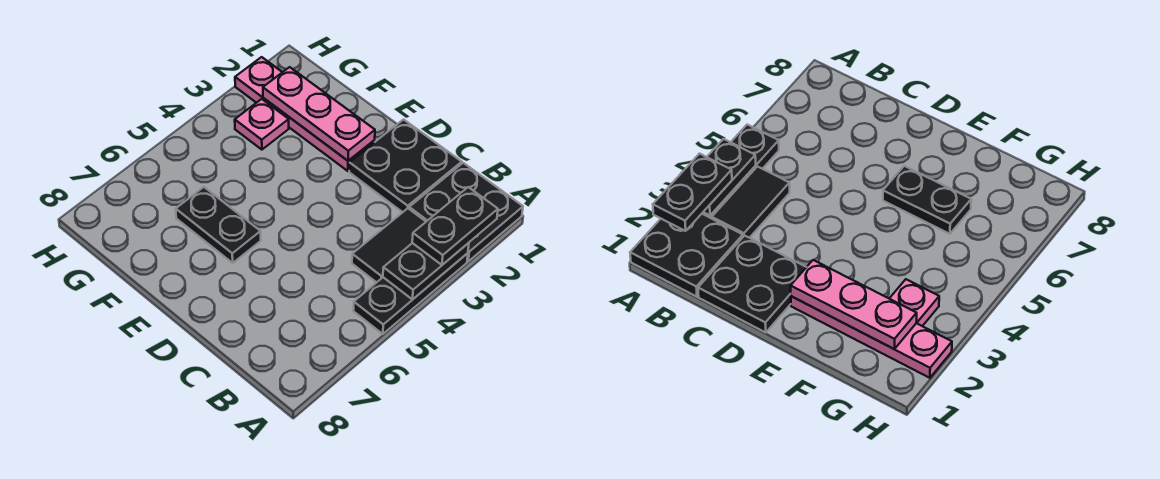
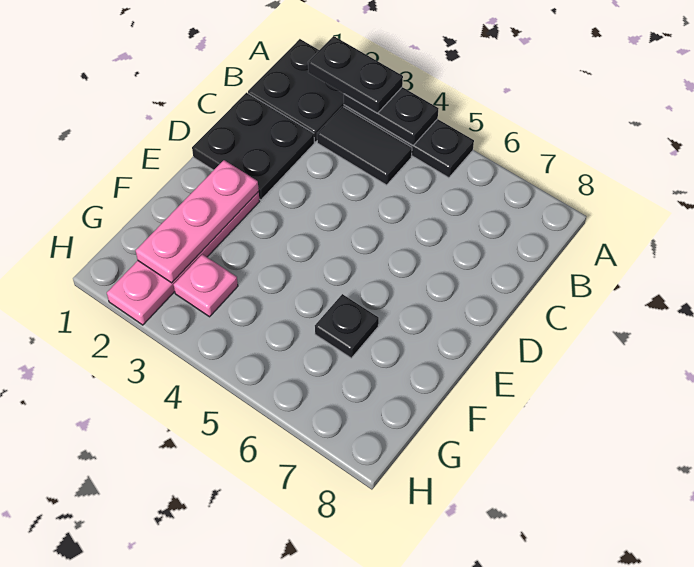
black plate E6:F6 level 1 -> black plate F6 level 1

